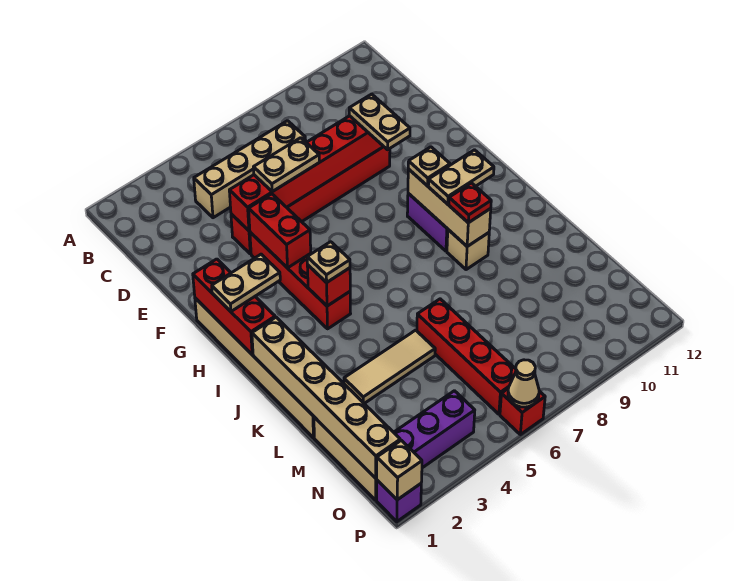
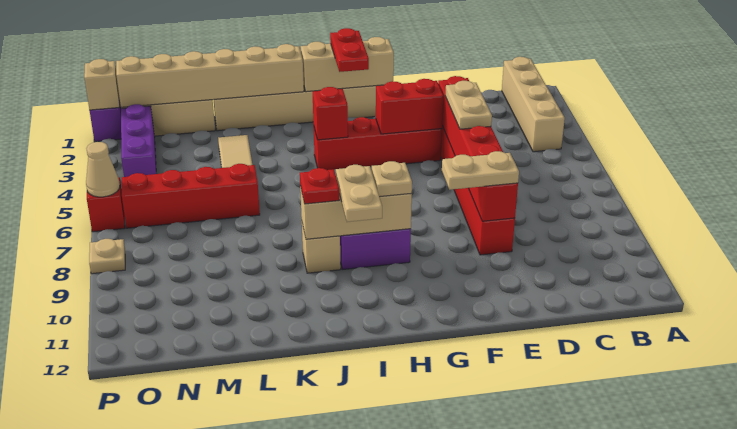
tan brick C4:C7 level 1 -> tan brick B1:B4 level 1
red brick G1:I1 level 2 -> tan brick G1:I1 level 2
tan plate H1:H2 level 3 -> red plate H1:H2 level 3
tan plate I4 level 3 -> tan plate P8 level 1

